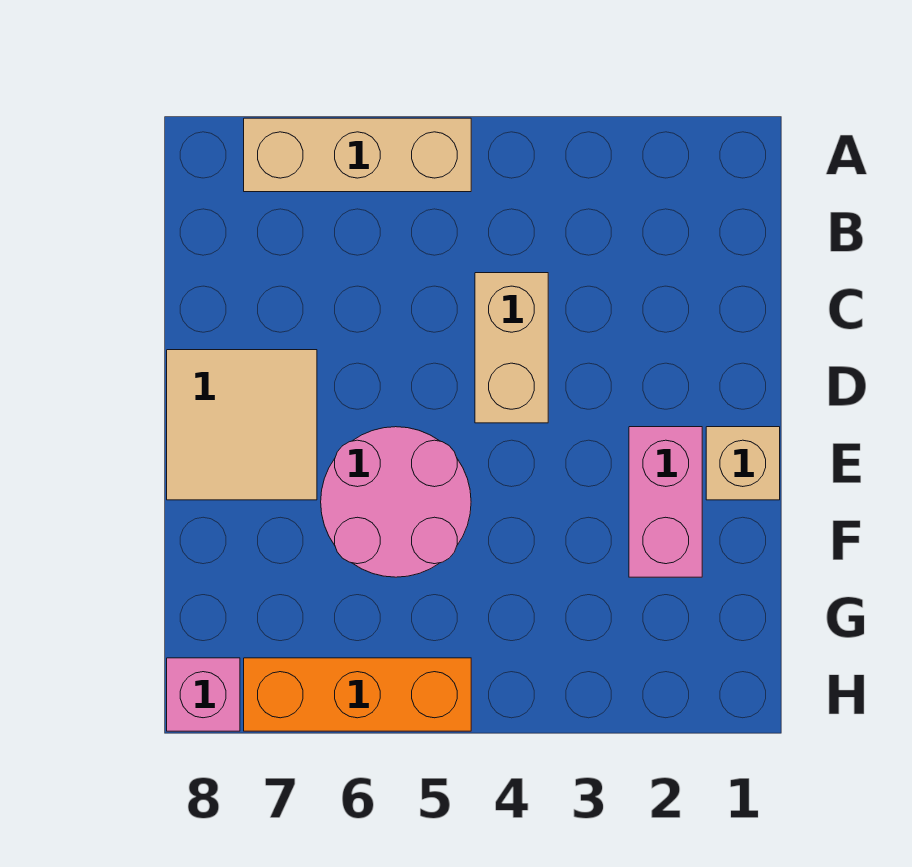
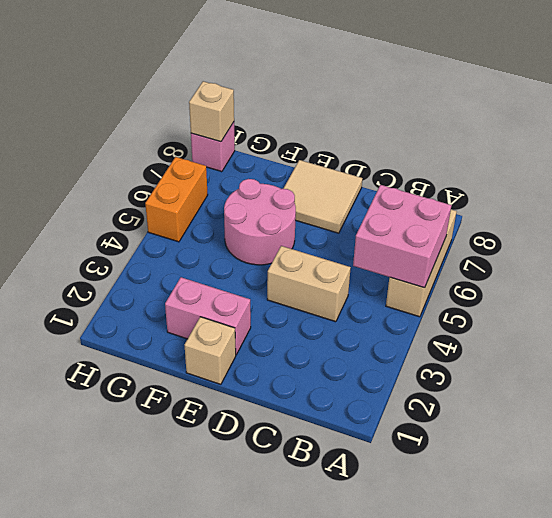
none -> pink brick A5:B6 level 2
orange brick H5:H7 level 1 -> orange brick H5:H6 level 1
none -> tan brick H8 level 2

